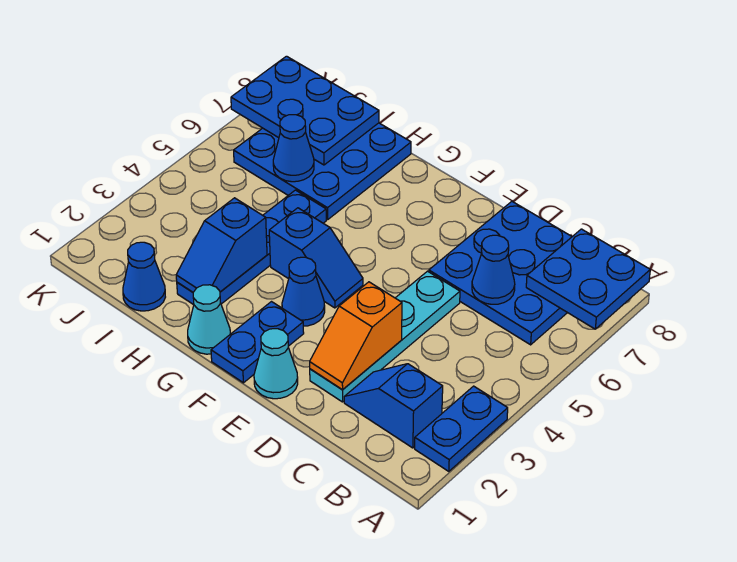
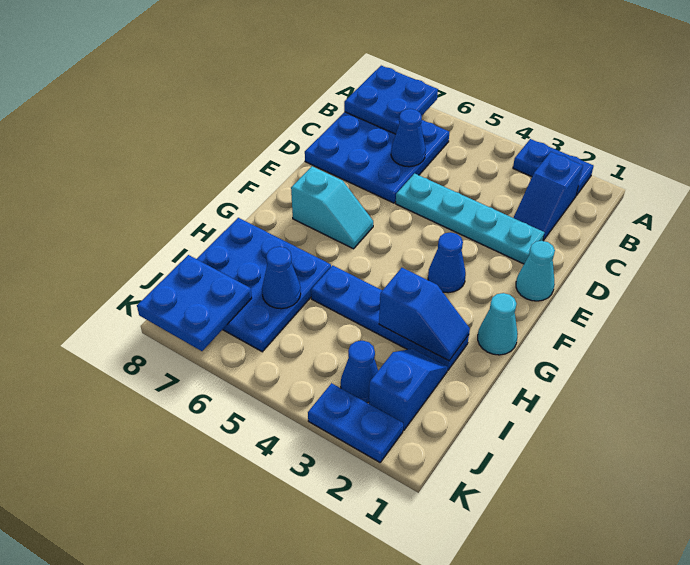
orange slope D2:D3 level 2 top 3 -> none
blue plate F1:F2 level 1 -> blue plate K2:K3 level 1
blue slope F4:G4 level 1 top G -> blue slope I2:J2 level 1 top J
none -> cyan slope F6:F7 level 1 top 7
blue cone I1 level 1 -> blue cone J3 level 1
blue plate I7:K8 level 2 -> blue plate J7:K8 level 2

